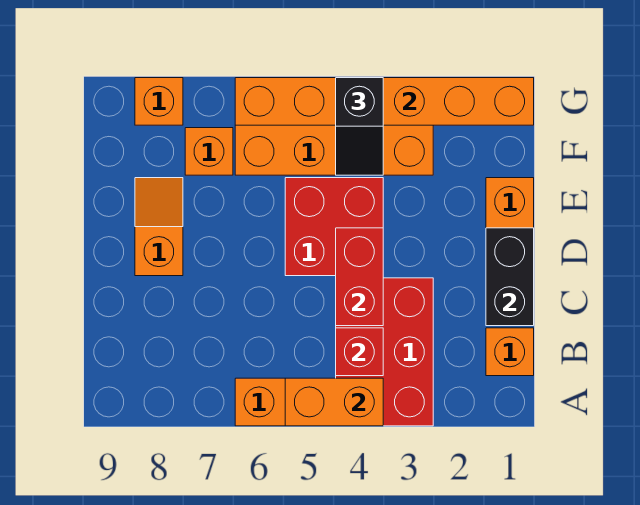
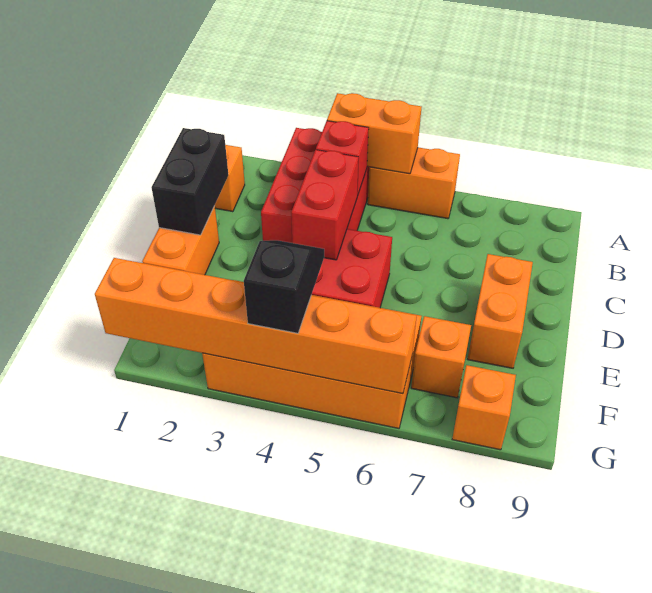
orange slope D8:E8 level 1 top D -> orange brick D8:E8 level 1

